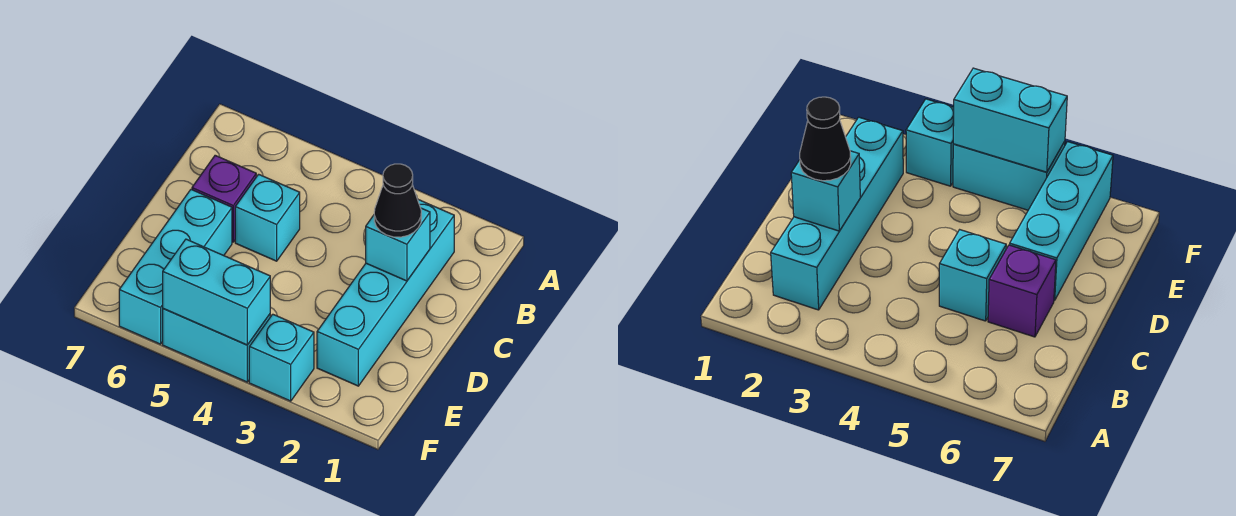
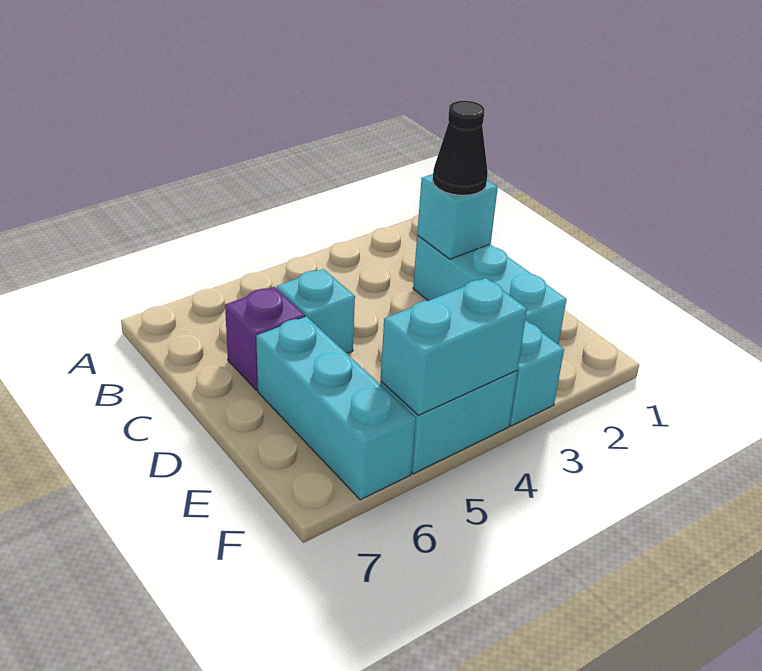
cyan brick B2:E2 level 1 -> cyan brick C2:E2 level 1

